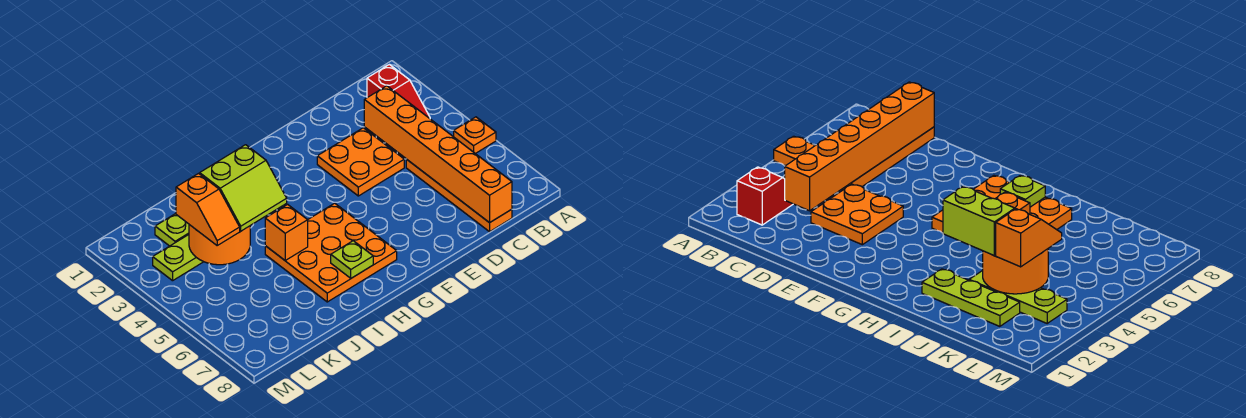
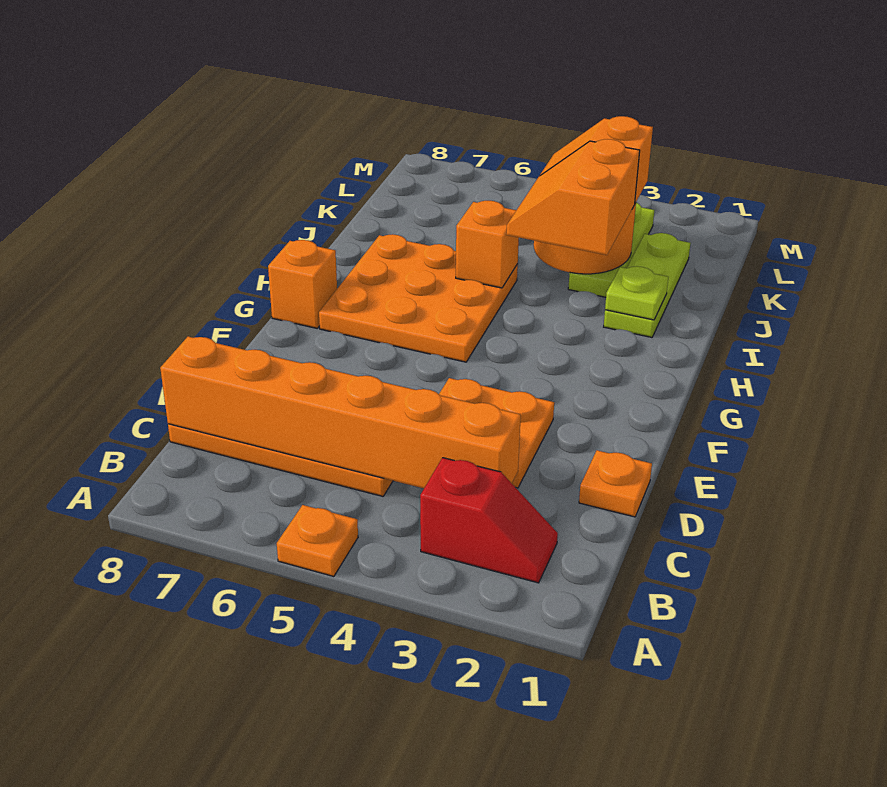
red slope B2:B3 level 1 top 2 -> red slope B2:B3 level 1 top 3
none -> orange plate D1 level 1
none -> orange brick G8 level 1
lime plate H7 level 2 -> lime plate I2 level 2
lime slope I3:J4 level 3 top 3 -> orange slope I3:J4 level 3 top 3

